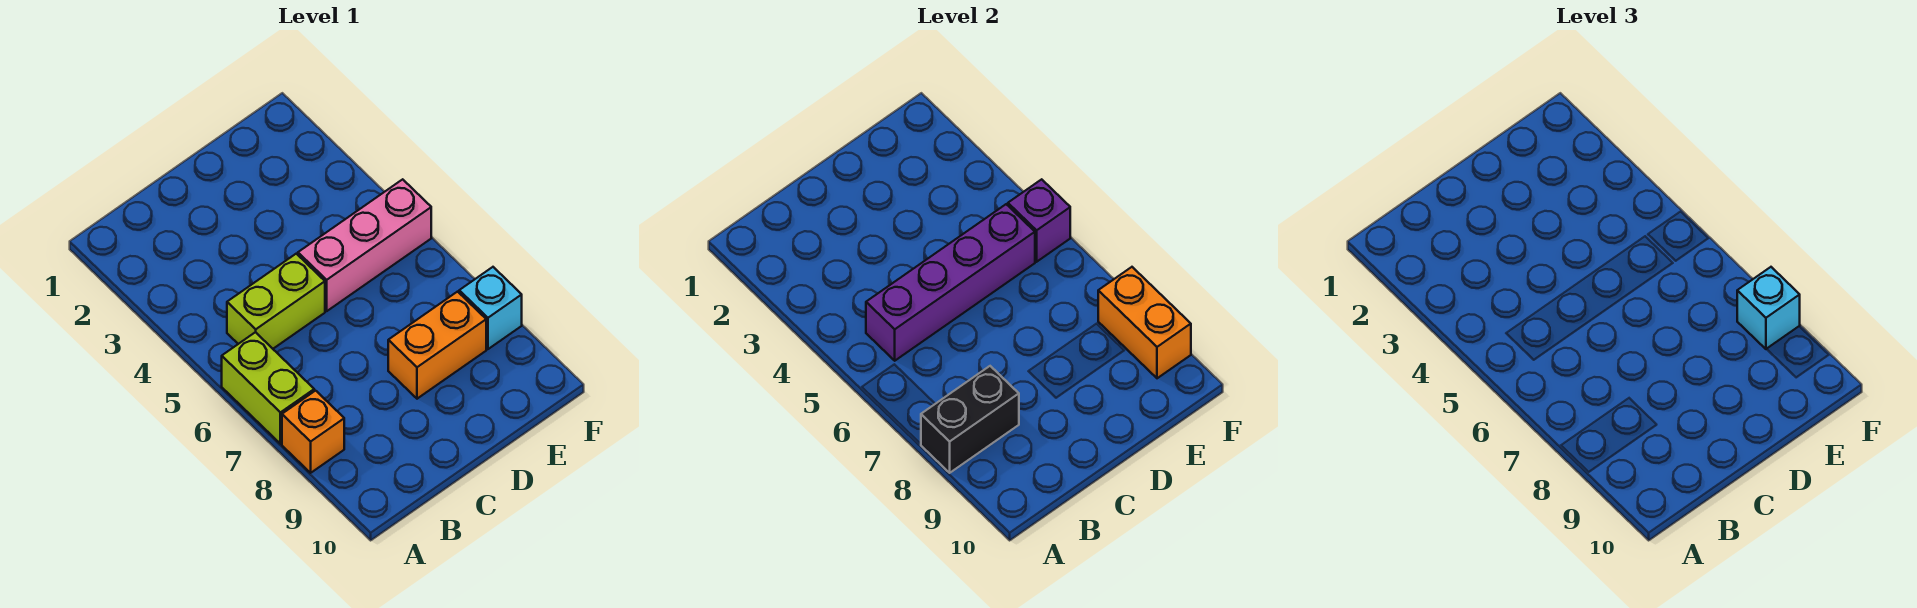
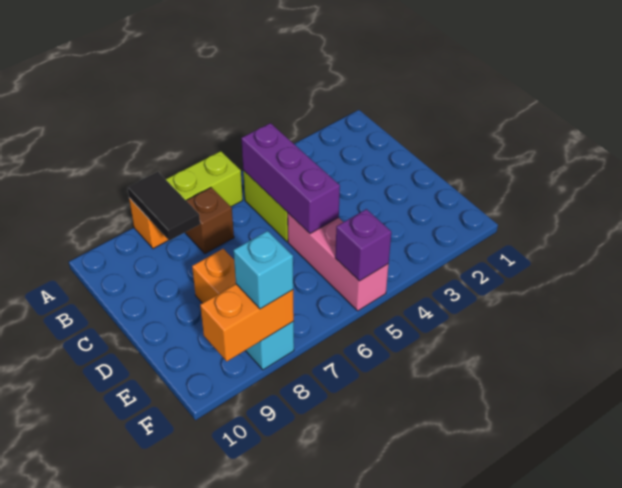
black brick A8:B8 level 2 -> black tile A8:B8 level 2
purple brick B5:E5 level 2 -> purple brick B5:D5 level 2
none -> brown brick B7 level 1

